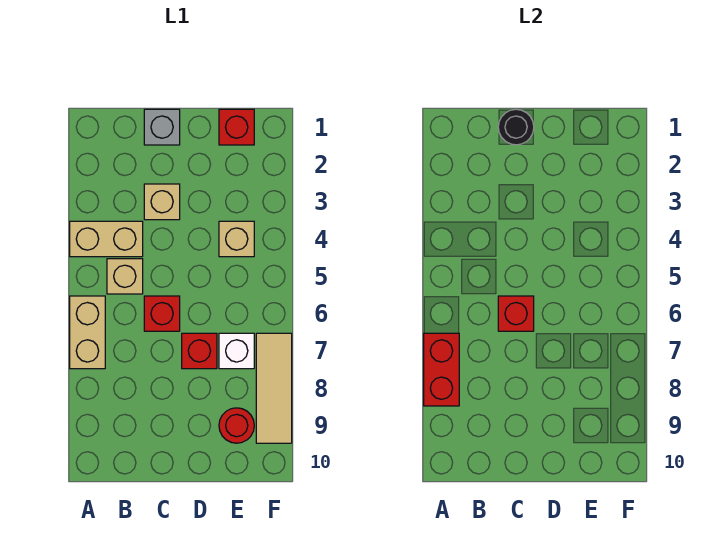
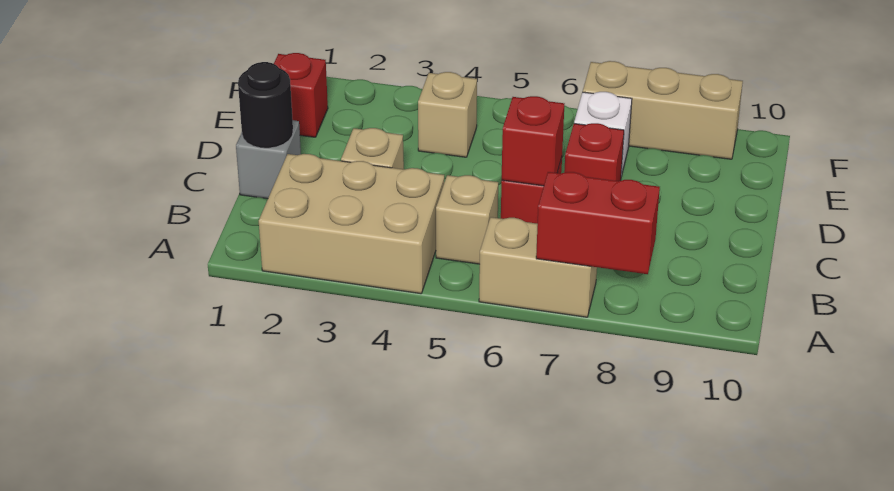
tan brick A4:B4 level 1 -> tan brick A2:B4 level 1
red round brick E9 level 1 -> none
tan tile F7:F9 level 1 -> tan brick F7:F9 level 1

